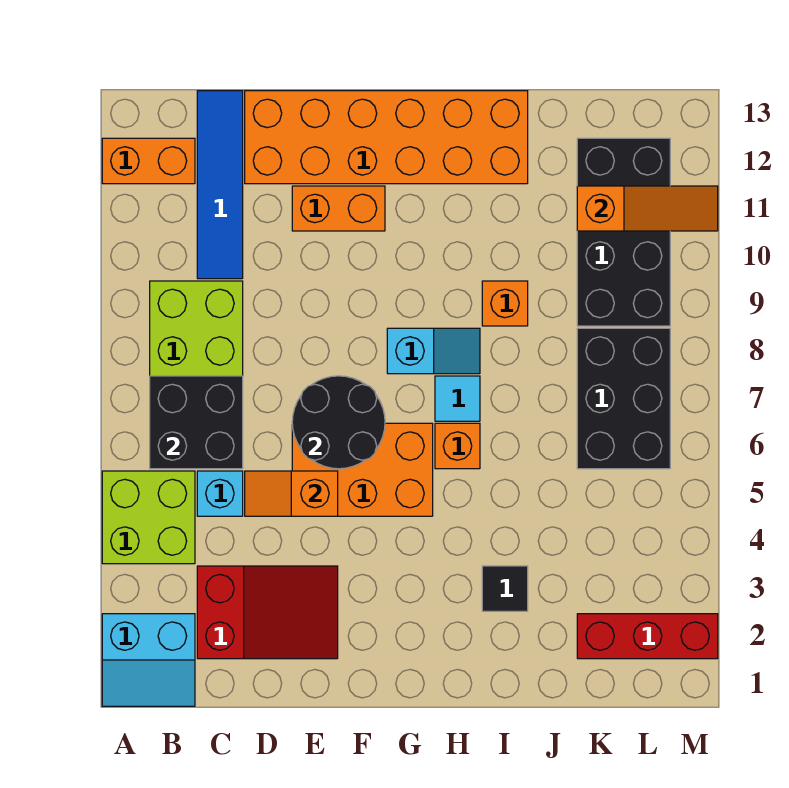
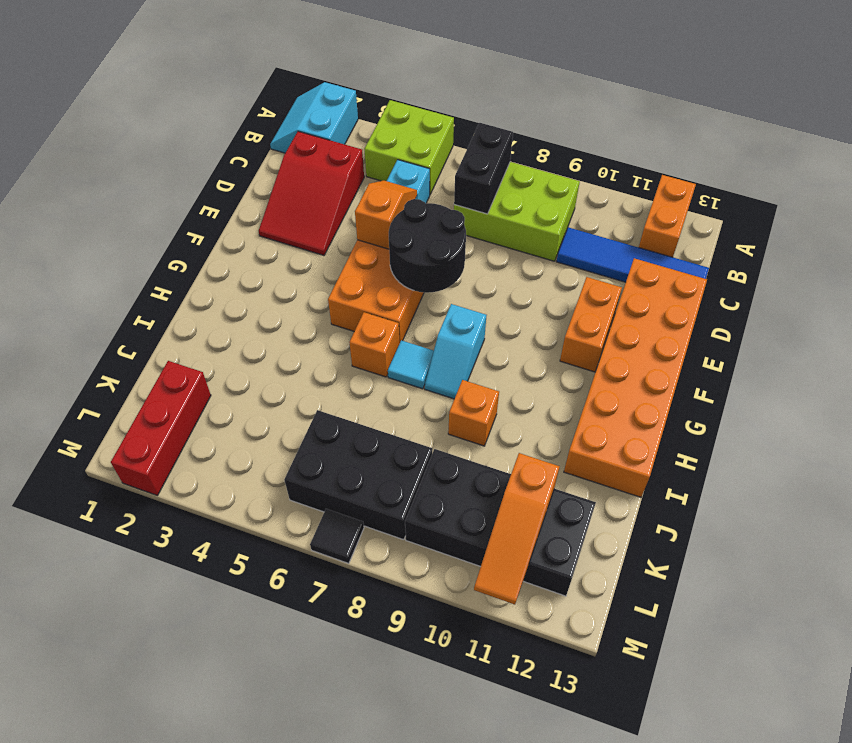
black brick B6:C7 level 2 -> black brick B7:C7 level 2
black tile I3 level 1 -> black tile M7 level 1

